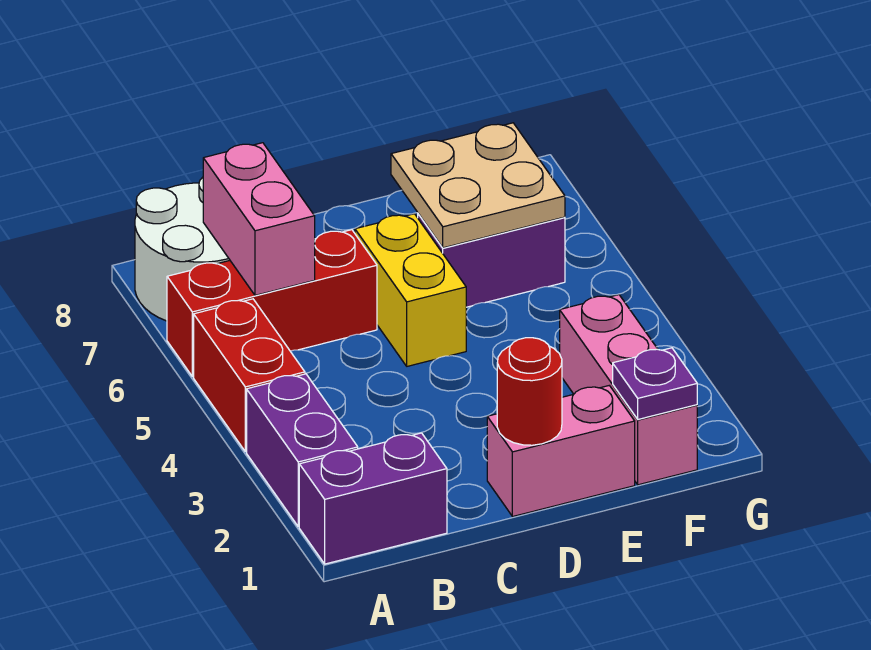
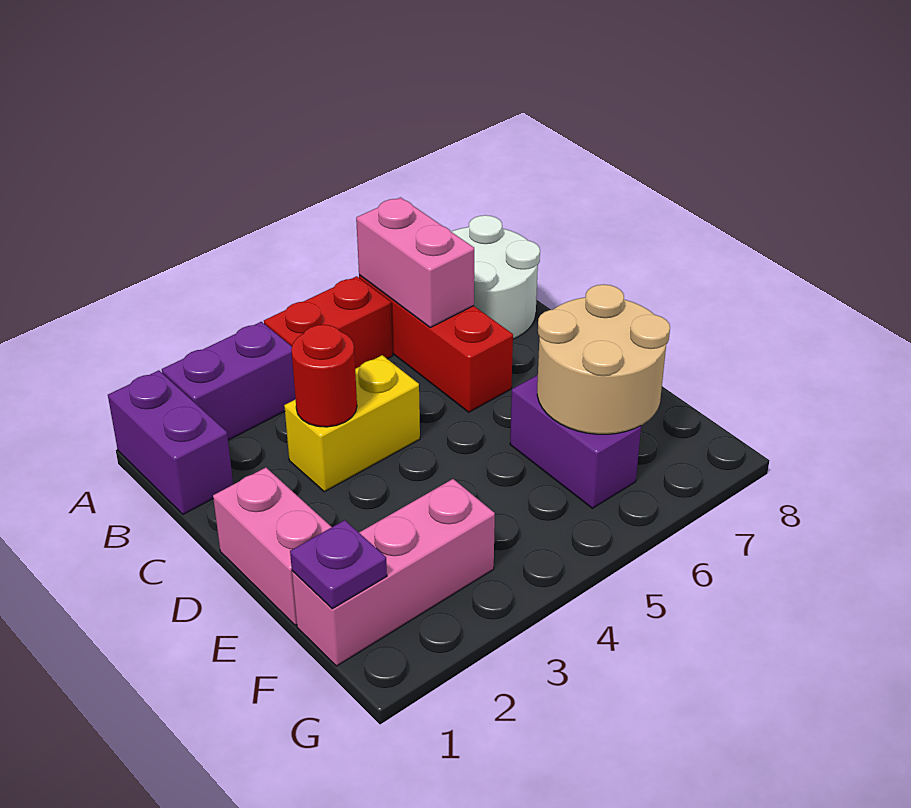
pink brick B6:B7 level 2 -> pink brick A6:B6 level 2
red round brick D1 level 2 -> red round brick C3 level 2
yellow brick D5:D6 level 1 -> yellow brick C3:C4 level 1
tan plate E6:F7 level 2 -> tan round brick E6:F7 level 2

